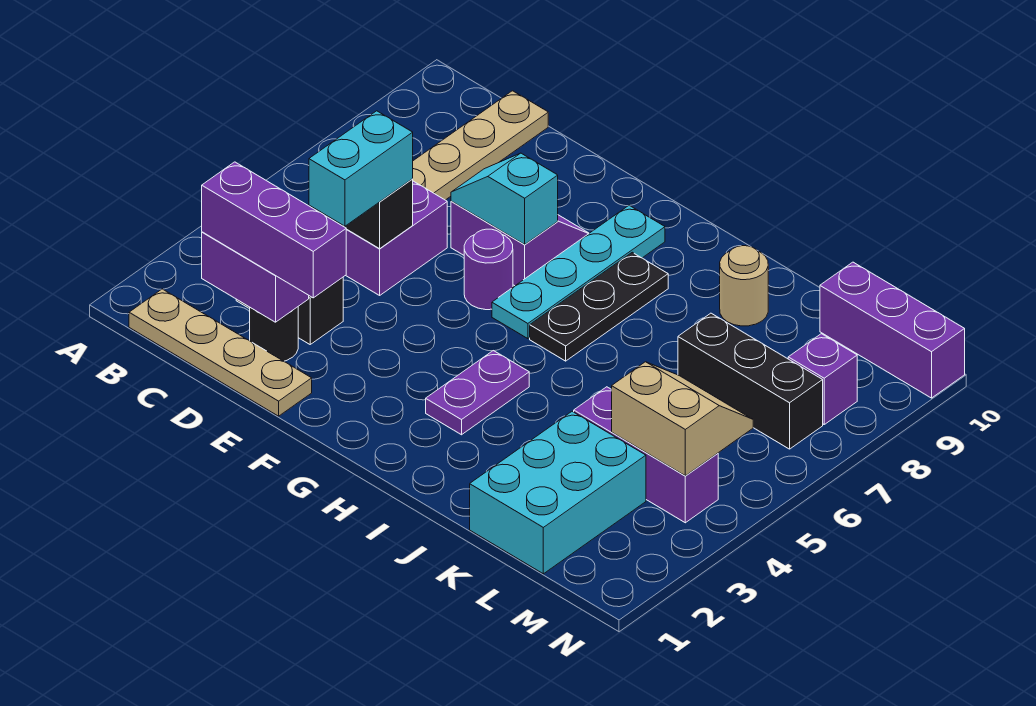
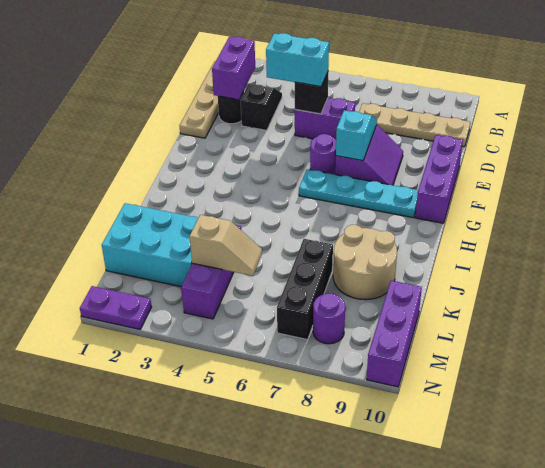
purple brick C2:E2 level 3 -> purple brick E10:G10 level 1
purple plate H3:H4 level 1 -> purple plate N1:N2 level 1
black plate H6:H8 level 1 -> none
tan round brick J9 level 1 -> tan round brick J8:K9 level 1
tan slope L4:M5 level 2 top 4 -> tan slope L4:L5 level 2 top 4
purple brick M8 level 1 -> purple round brick M8 level 1

